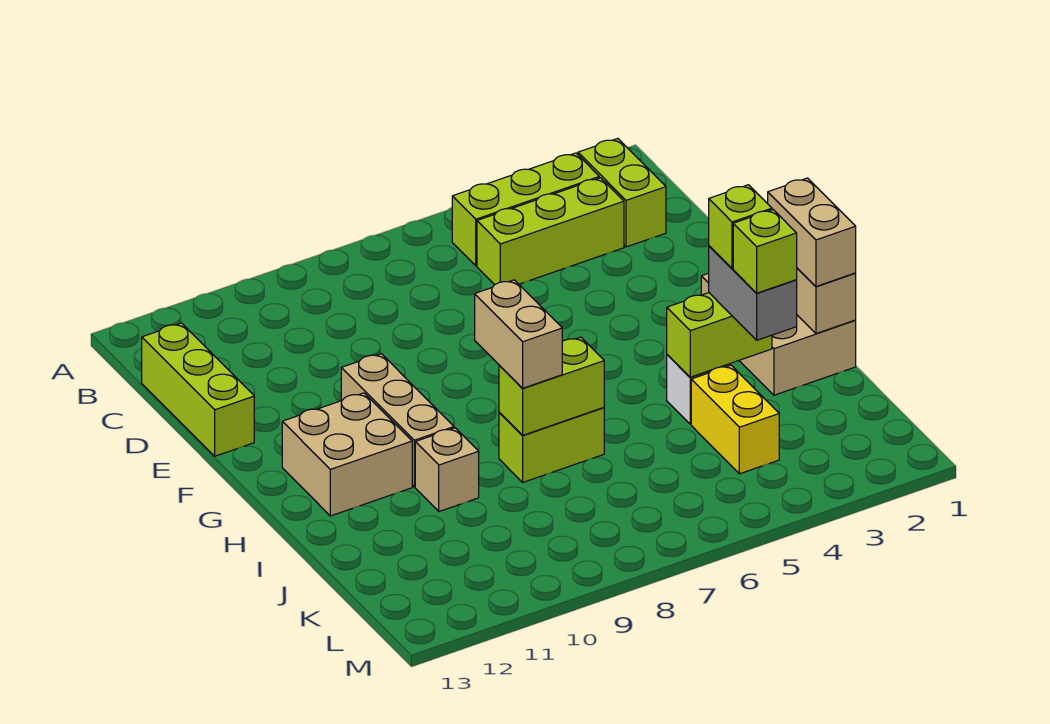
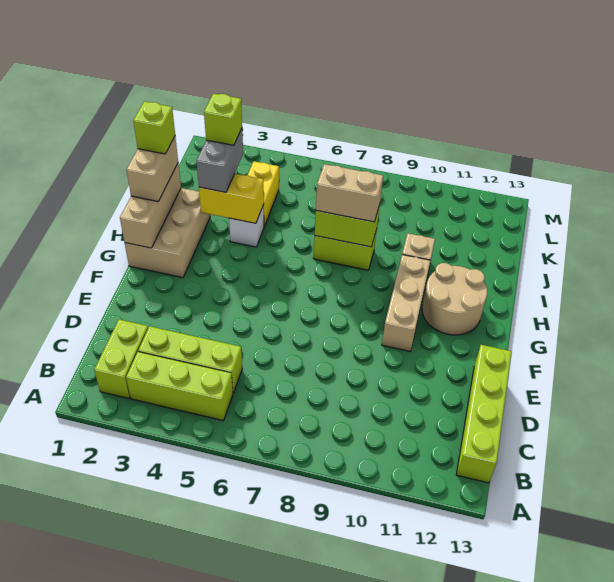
lime brick C13:E13 level 1 -> lime brick B13:E13 level 1
tan brick G11:H12 level 1 -> tan round brick G11:H12 level 1
tan brick H8:I8 level 3 -> tan brick I7:I8 level 3
lime brick I3:I4 level 2 -> yellow brick I3:I4 level 2
lime brick I3 level 4 -> lime brick I1 level 4

